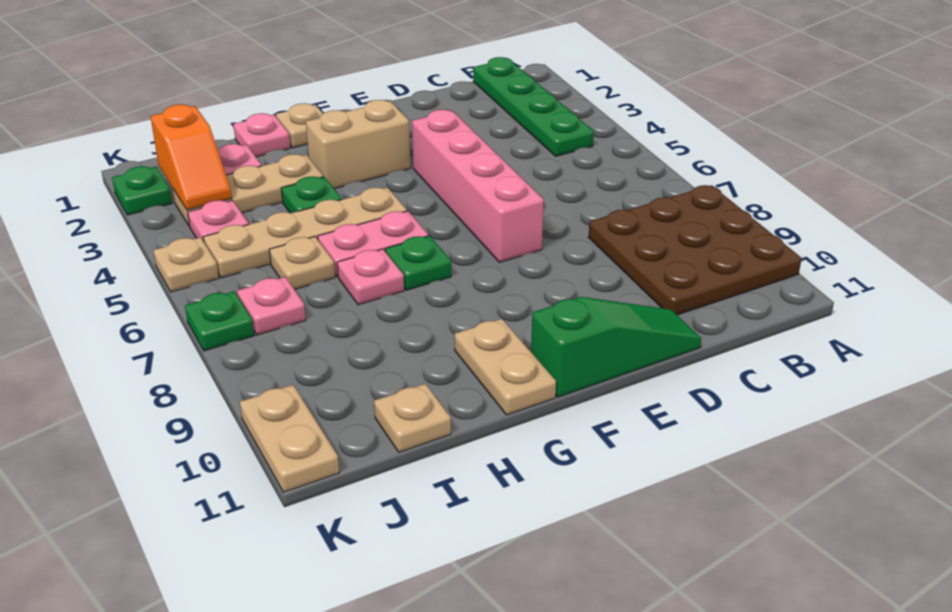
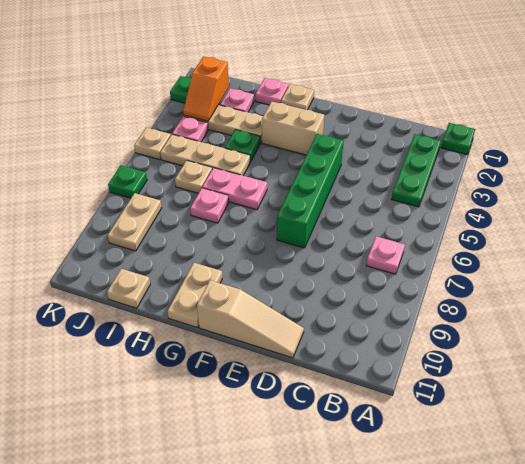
brown plate A8:C10 level 1 -> none
green plate B1:B4 level 1 -> green plate B2:B4 level 1
green slope D11:F11 level 1 top F -> tan slope D11:F11 level 1 top F
pink brick E4:E7 level 1 -> green brick E4:E7 level 1
tan plate G5:J5 level 1 -> tan plate H5:J5 level 1
green plate G7 level 1 -> green plate A1 level 1
pink plate J7 level 1 -> pink plate B7 level 1
tan plate K10:K11 level 1 -> tan plate J8:J9 level 1

